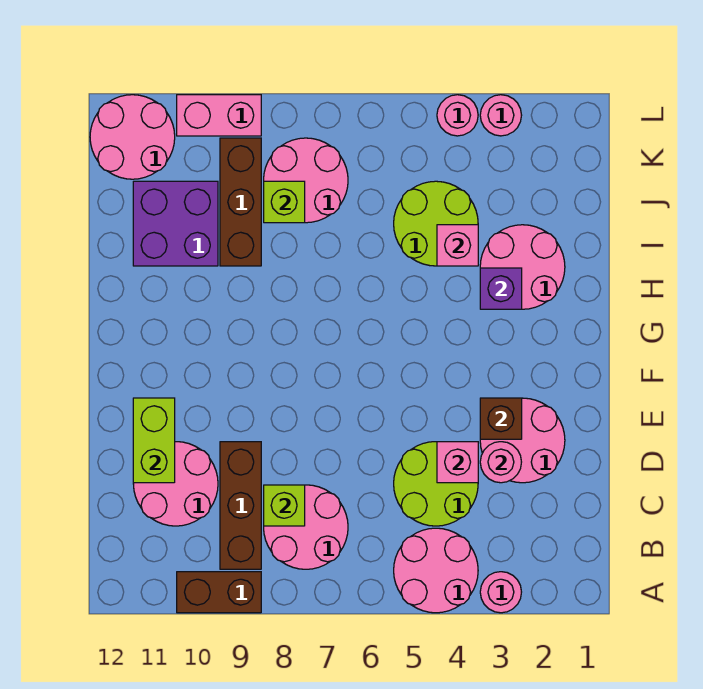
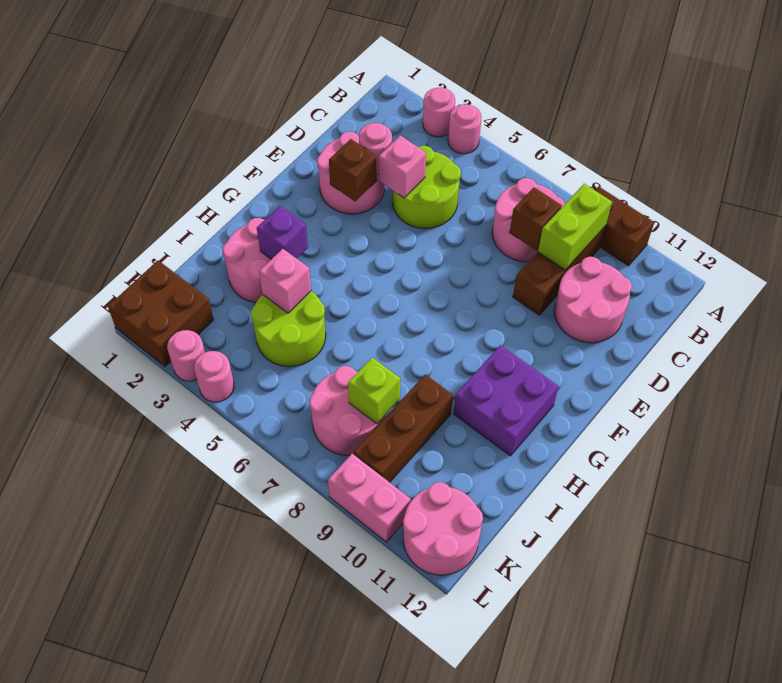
pink round brick A4:B5 level 1 -> pink round brick A4 level 1
lime brick C8 level 2 -> brown brick C8 level 2
lime brick D11:E11 level 2 -> lime brick B9:C9 level 2
purple brick I10:J11 level 1 -> purple brick G10:H11 level 1
none -> brown brick K1:L2 level 1

